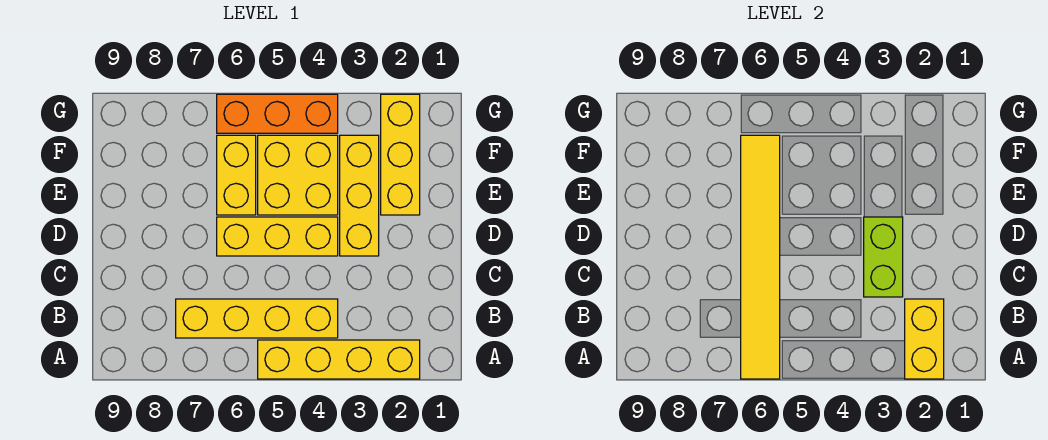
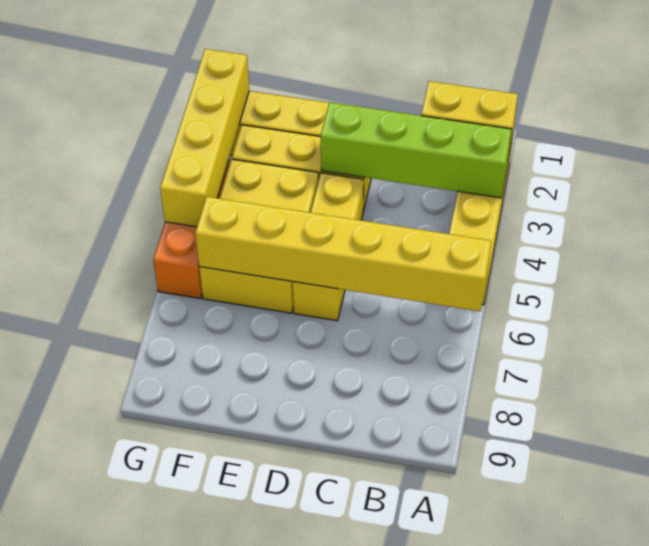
yellow tile A6:F6 level 2 -> yellow brick A6:F6 level 2
yellow brick B4:B7 level 1 -> yellow brick G2:G5 level 2
lime brick C3:D3 level 2 -> lime brick A3:D3 level 2

